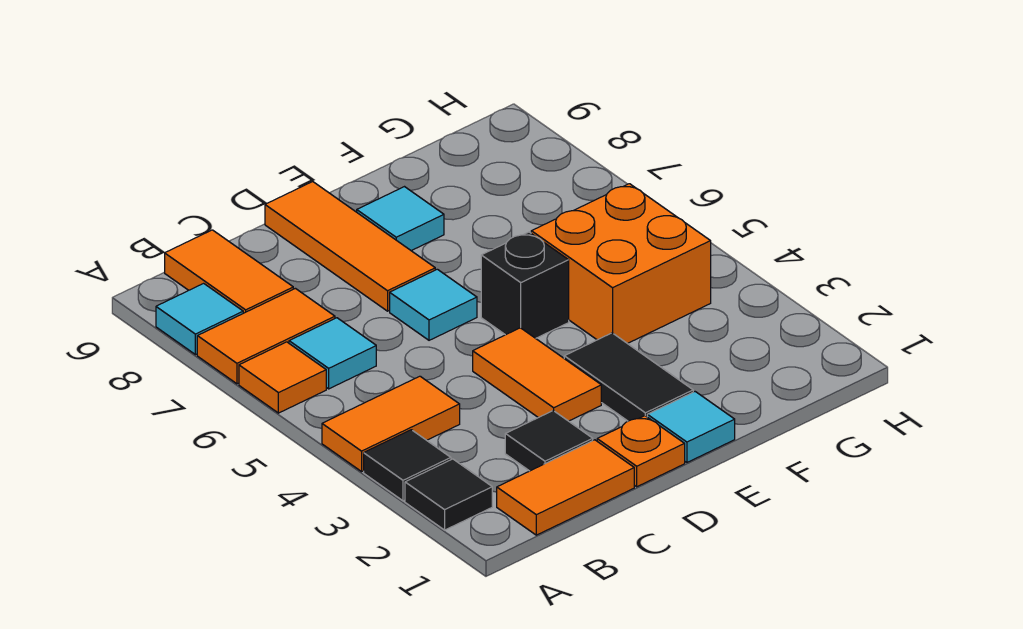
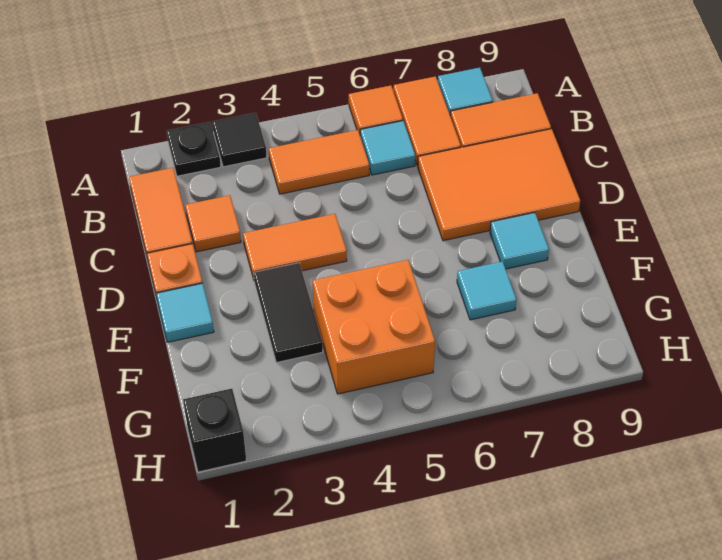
black tile A2 level 1 -> black plate A2 level 1
orange tile A4:B4 level 1 -> orange tile B4:B5 level 1
black tile C2 level 1 -> orange tile C2 level 1
cyan tile D6 level 1 -> cyan tile F7 level 1
orange tile D7:D9 level 1 -> orange tile C7:D9 level 1
black tile E2:E3 level 1 -> black tile E3:F3 level 1
black brick E5 level 1 -> black brick H1 level 1

